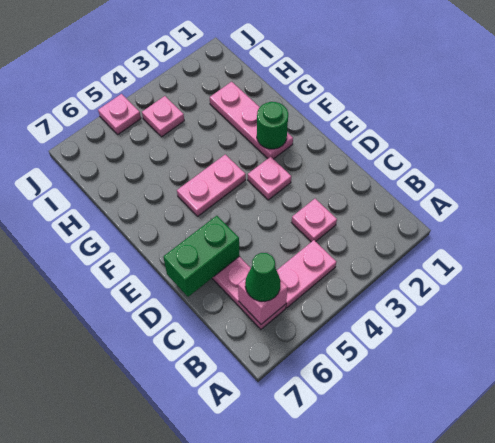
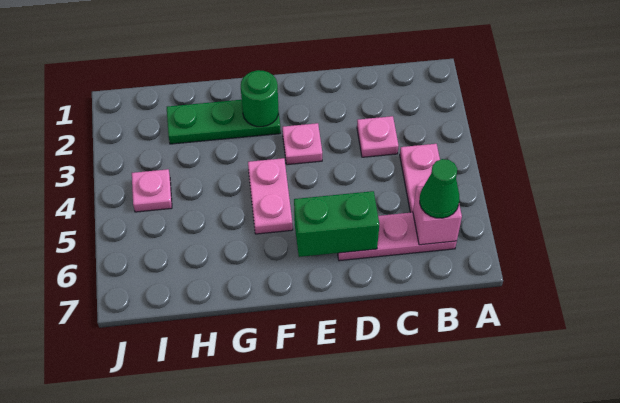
green brick D6:D7 level 2 -> green brick D6:E6 level 2
pink plate F2:H2 level 1 -> green plate F2:H2 level 1
pink plate J5 level 1 -> none

